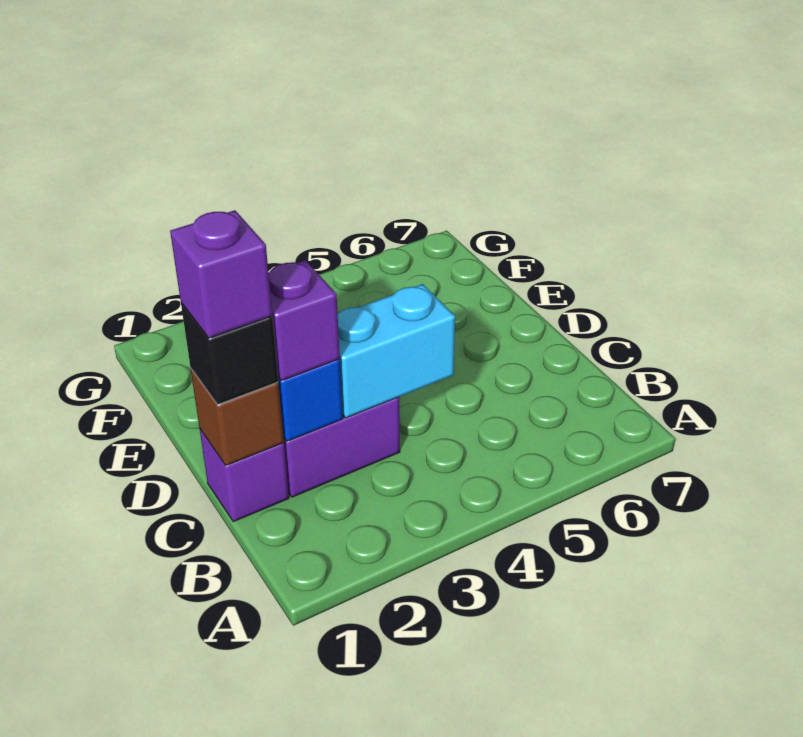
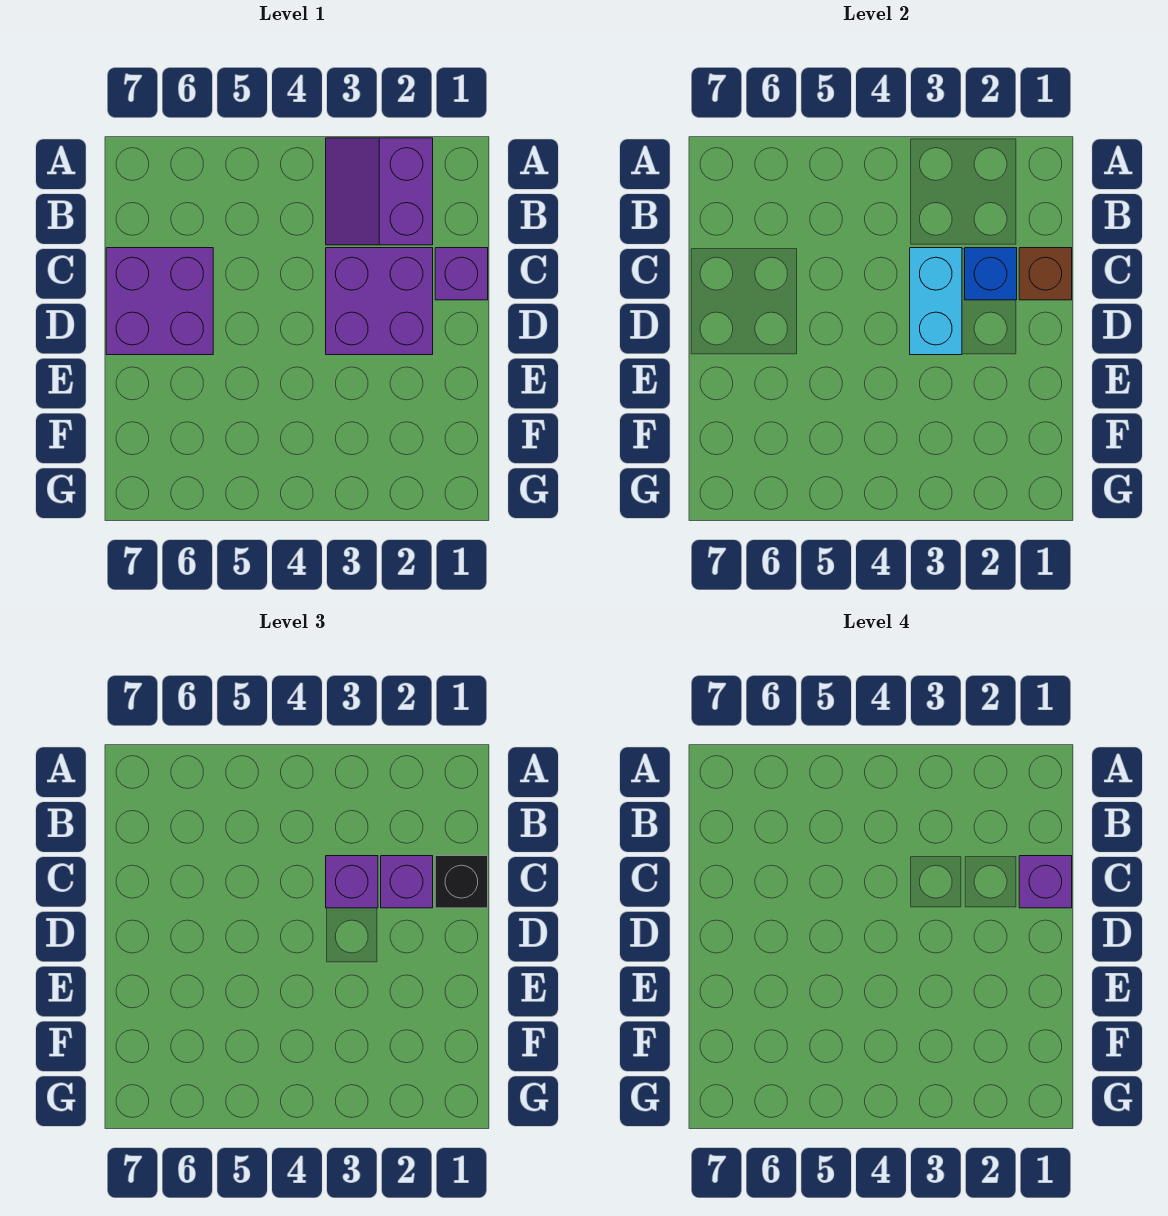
none -> purple slope A2:B3 level 1 top 2
cyan brick C3:C4 level 2 -> cyan brick C3:D3 level 2
none -> purple brick C3 level 3
none -> purple brick C6:D7 level 1

